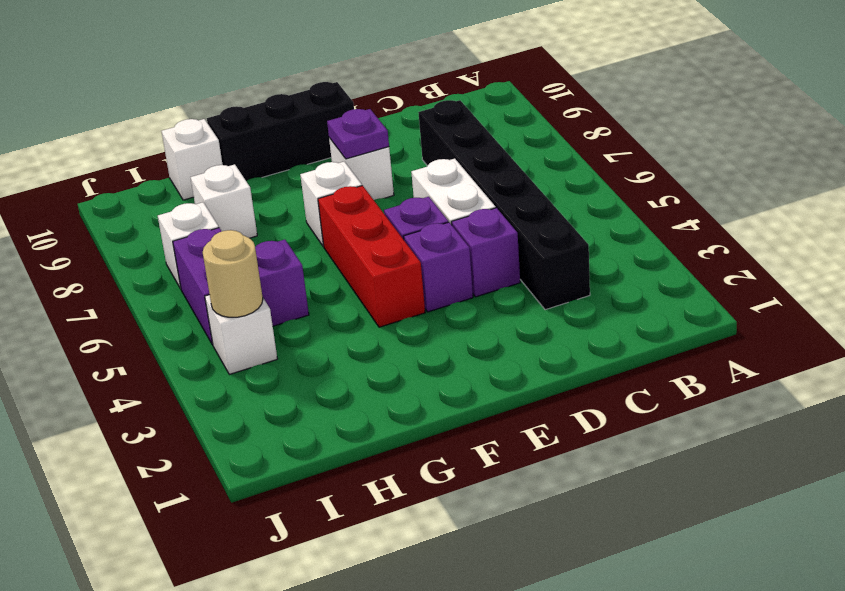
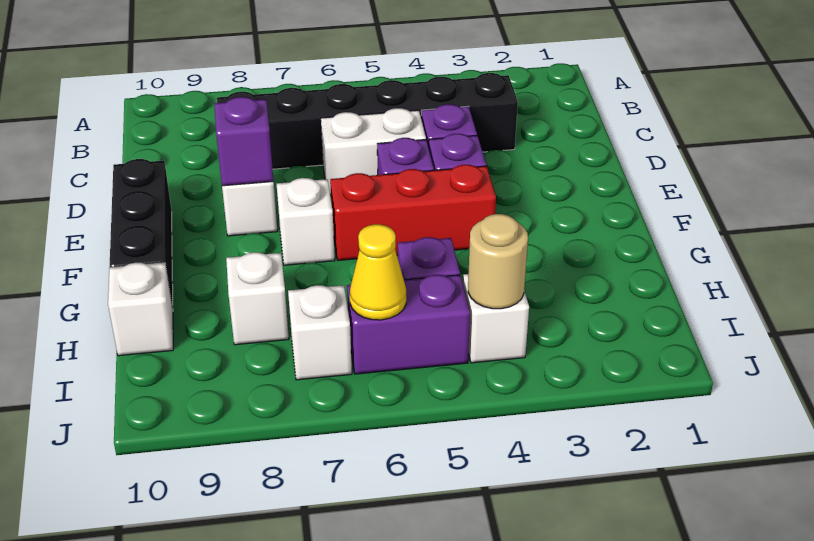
purple plate E8 level 2 -> purple brick E8 level 2
none -> yellow cone I6 level 2

